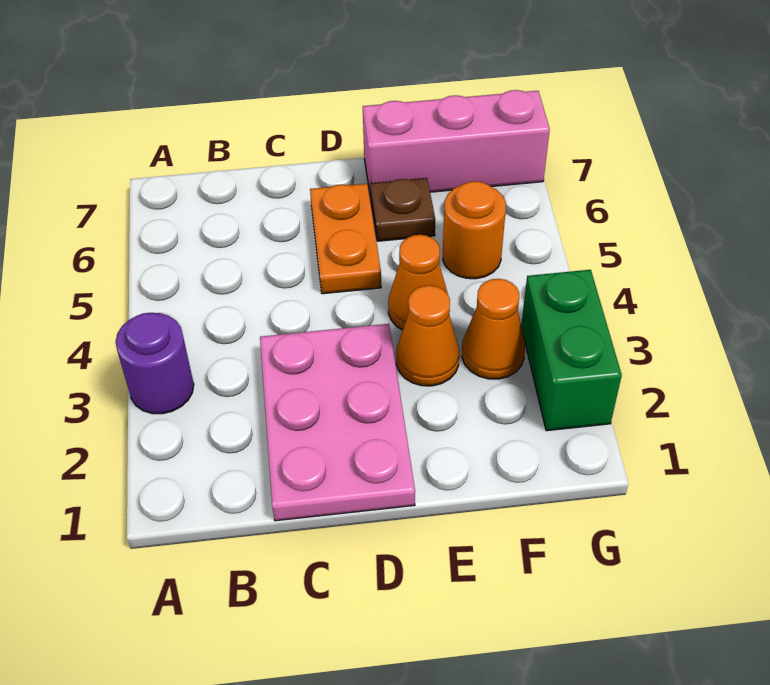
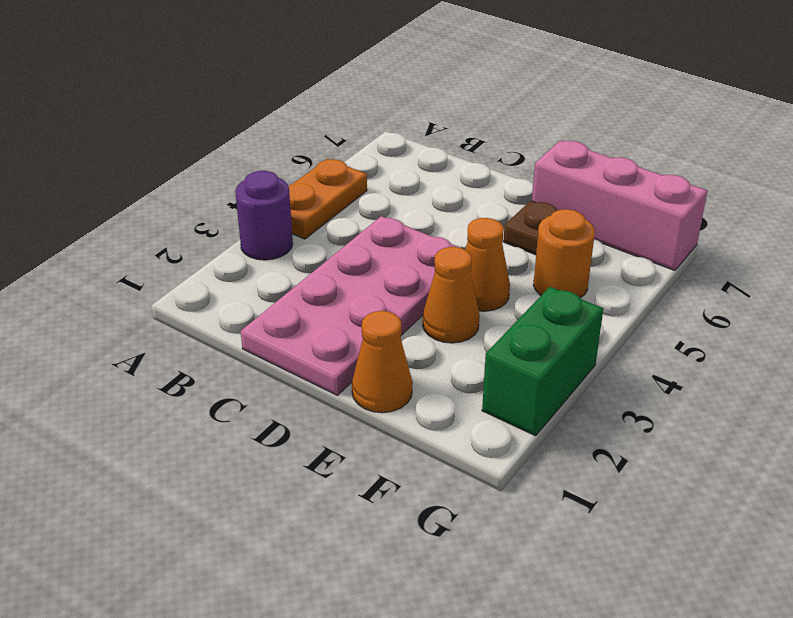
pink plate C1:D3 level 1 -> pink plate C1:D4 level 1
orange plate D5:D6 level 1 -> orange plate A4:A5 level 1
orange cone F3 level 1 -> orange cone E1 level 1

